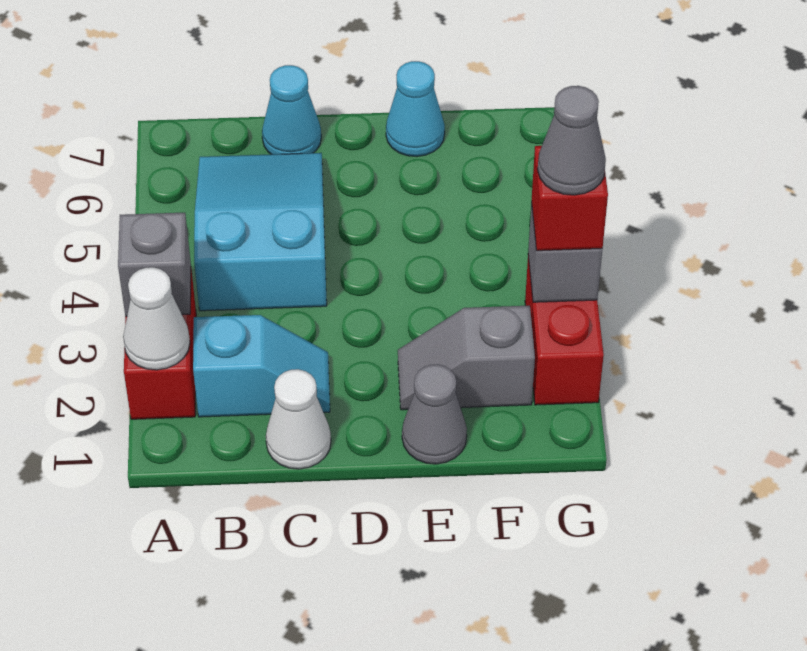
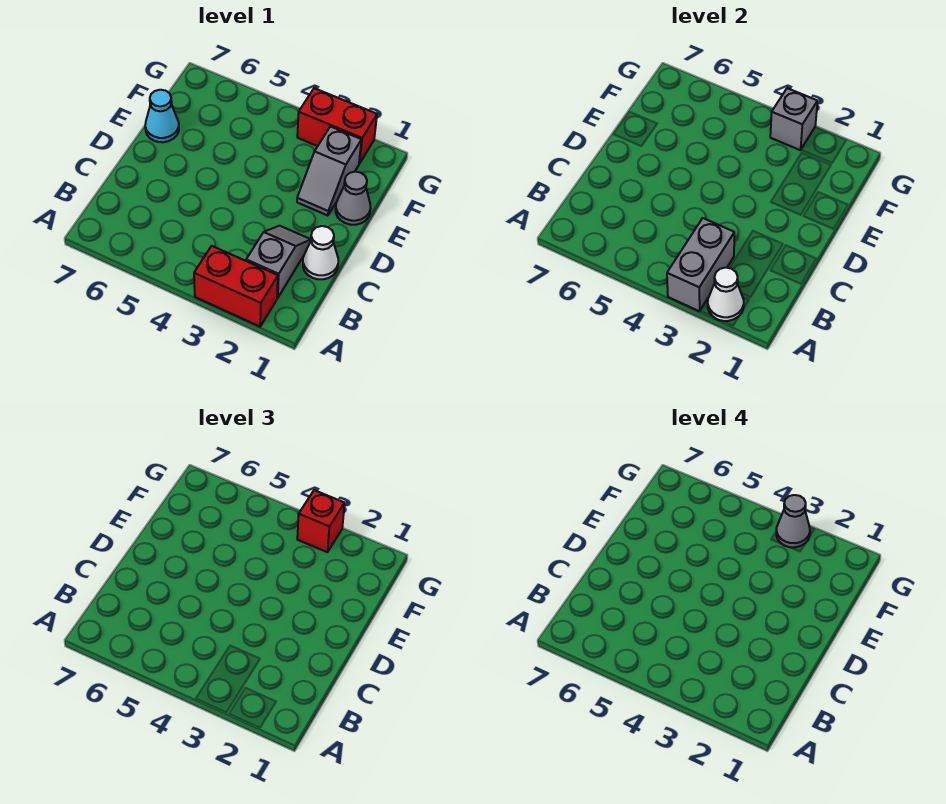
grey brick A3 level 2 -> grey brick A3:B3 level 2
cyan slope B2:C2 level 1 top B -> grey slope B2:C2 level 1 top B
cyan slope B4:C6 level 1 top 4 -> none
cyan cone C7 level 1 -> none

